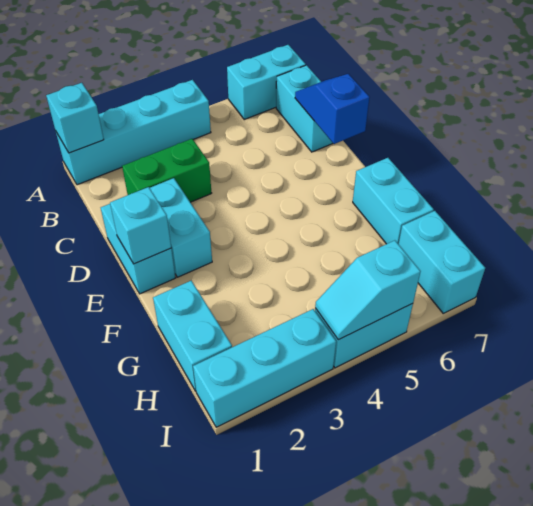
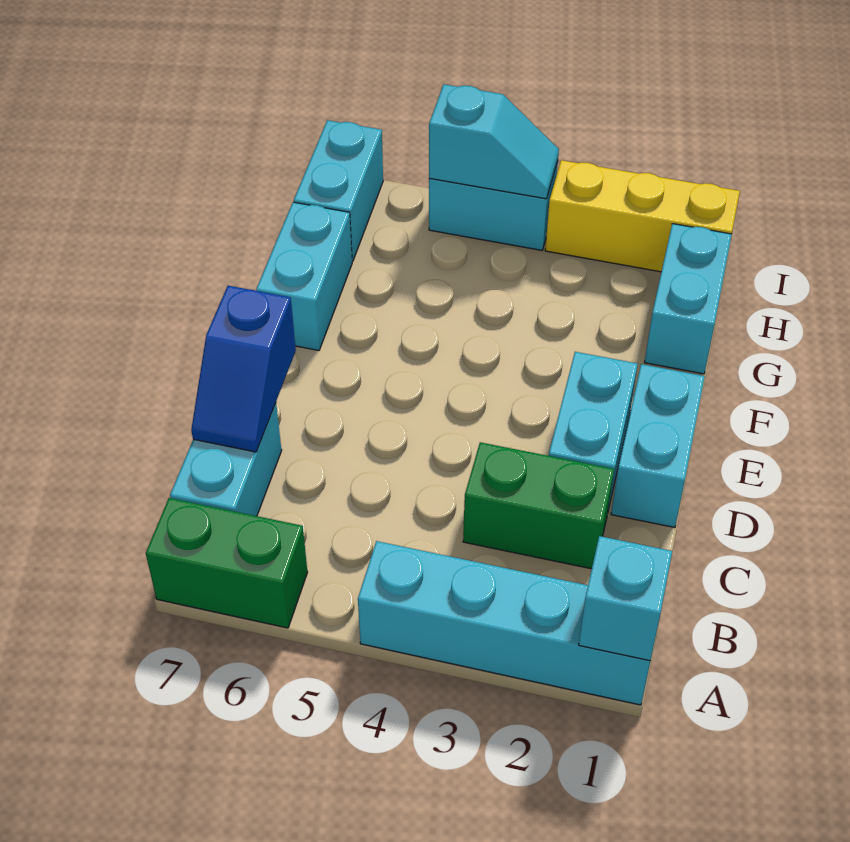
cyan brick A6:A7 level 1 -> green brick A6:A7 level 1
cyan brick E1 level 2 -> none
cyan brick I1:I3 level 1 -> yellow brick I1:I3 level 1

